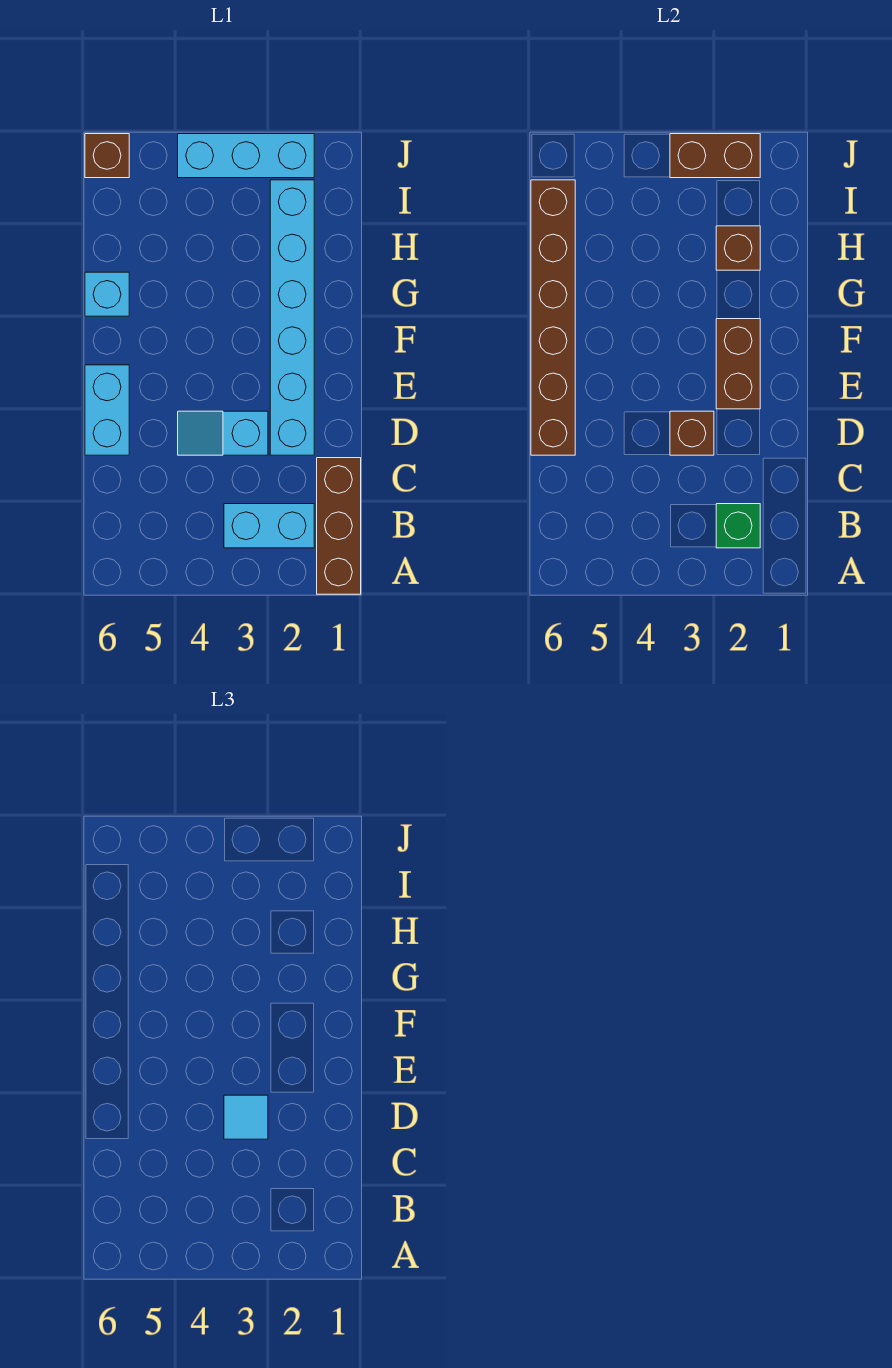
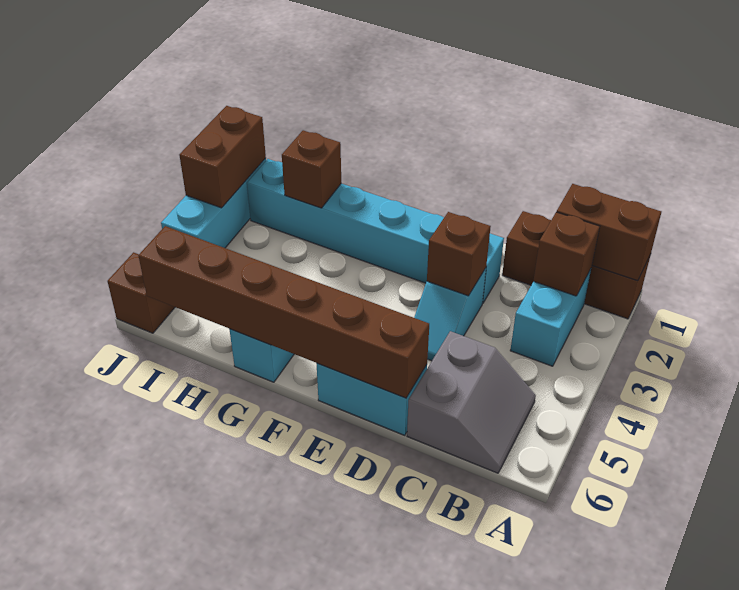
green brick B2 level 2 -> brown brick B2 level 2
none -> grey slope B5:C6 level 1 top C
cyan tile D3 level 3 -> none
brown brick E2:F2 level 2 -> brown brick A1:B1 level 2

